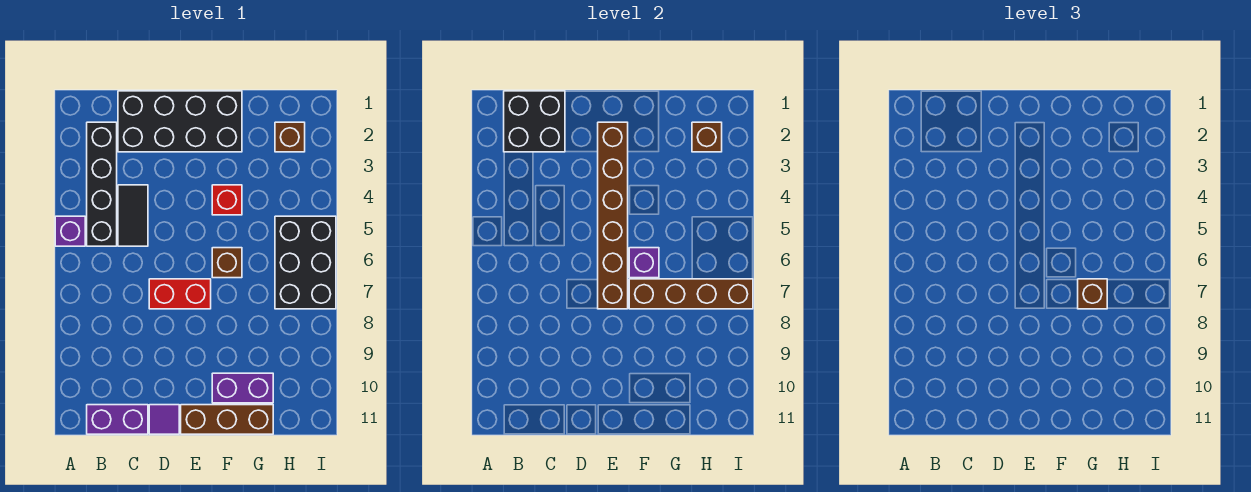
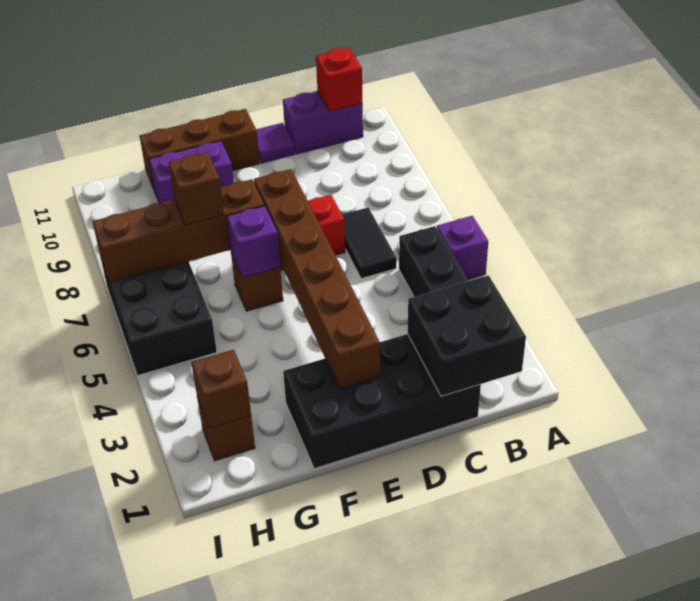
black tile C4:C5 level 1 -> black tile C6:C7 level 1
red brick F4 level 1 -> red brick B11 level 2

